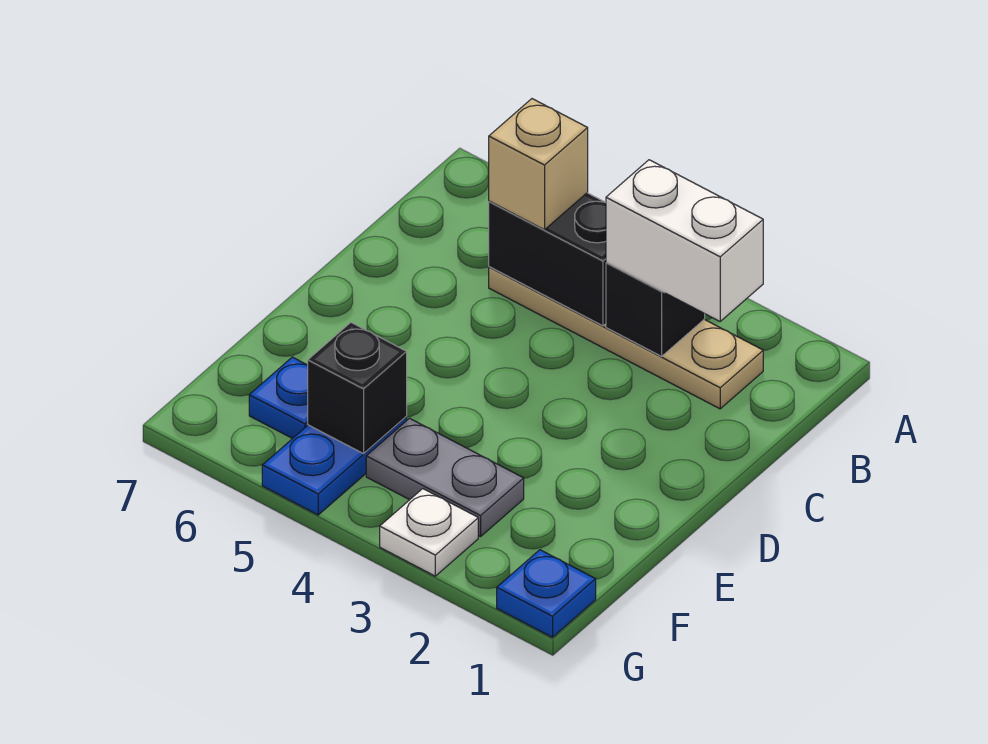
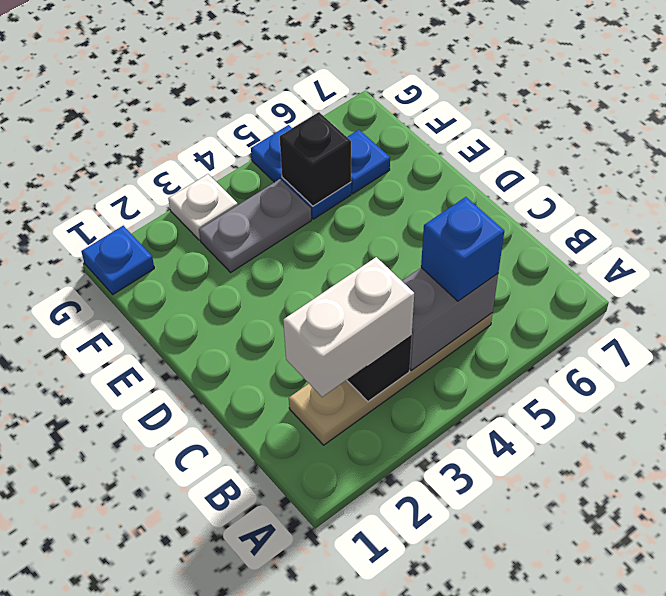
black brick B4:B5 level 2 -> grey brick B4:B5 level 2
tan brick B5 level 3 -> blue brick B5 level 3

